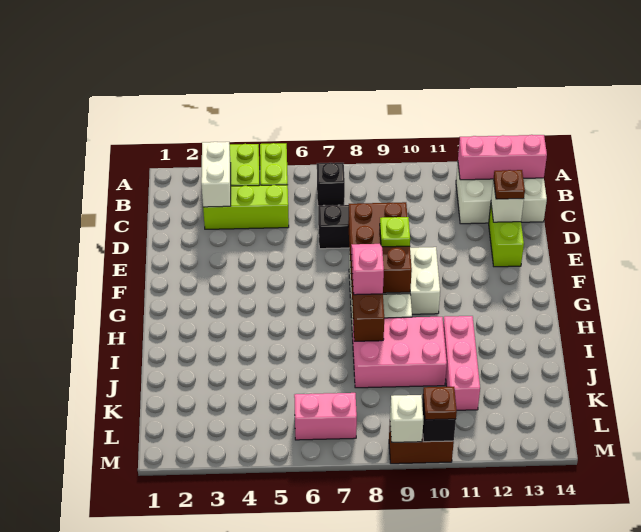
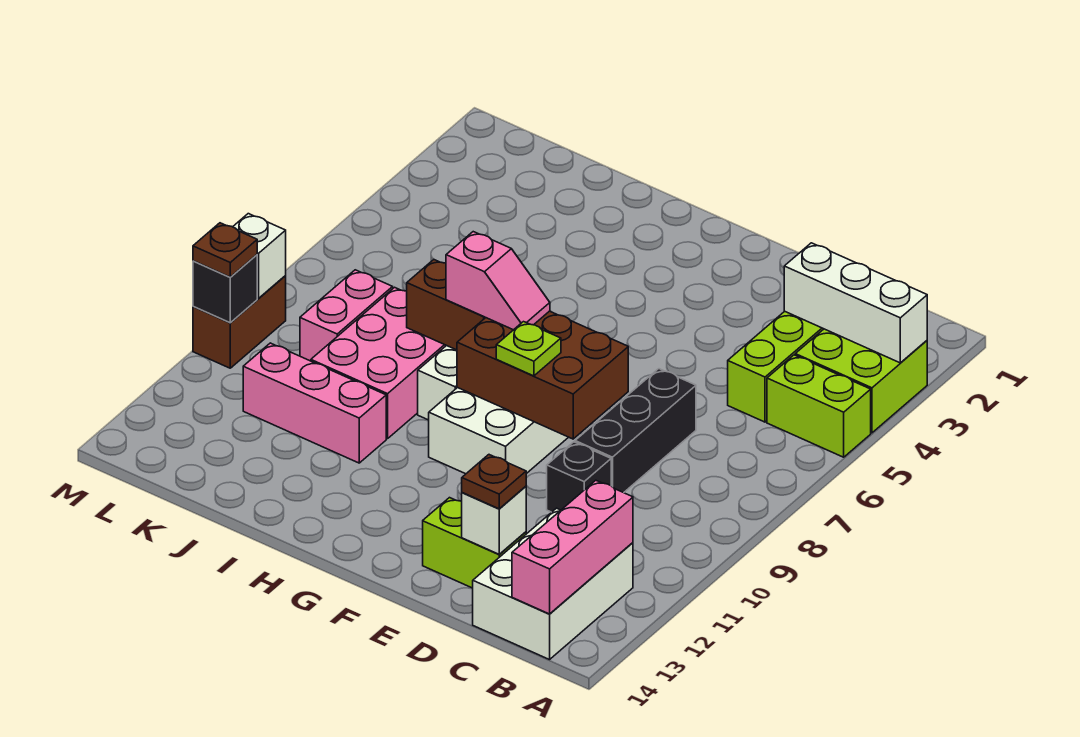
white brick B3:C3 level 2 -> white brick A3:C3 level 2
black brick B7 level 1 -> black brick D10 level 1
pink brick L6:L7 level 1 -> pink brick K8:K9 level 1

